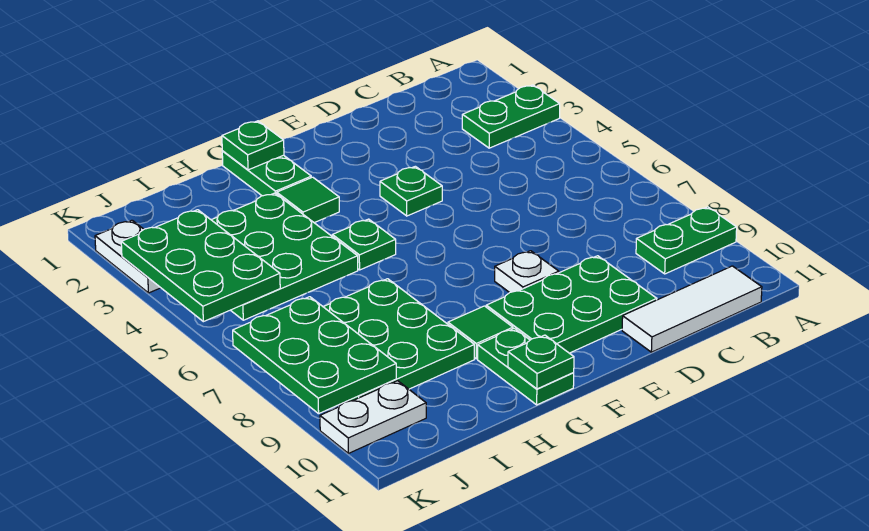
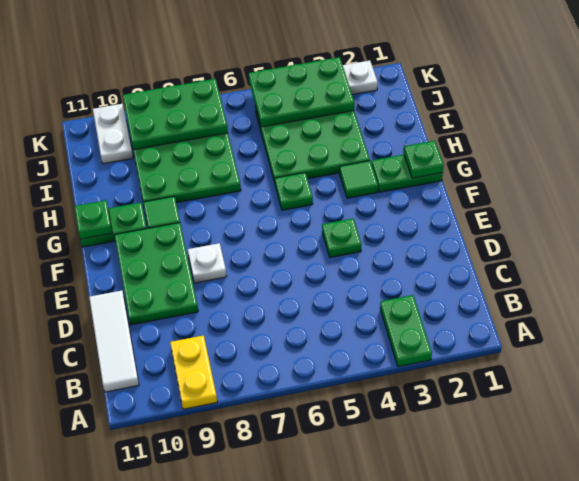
green plate A9:B9 level 1 -> yellow plate A9:B9 level 1

